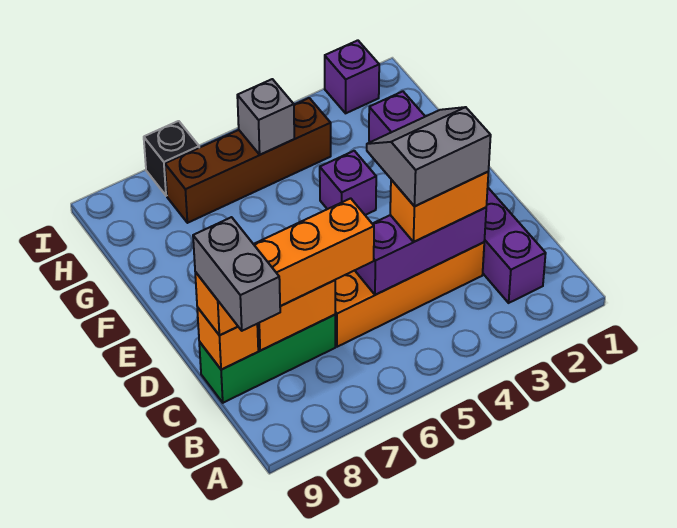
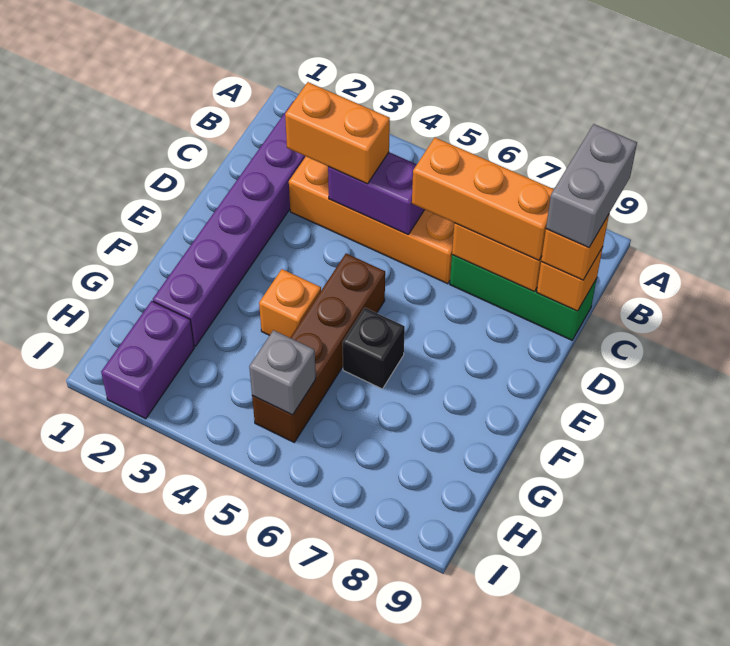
purple brick C3:C5 level 2 -> purple brick C4:C5 level 2
grey slope C3:D4 level 4 top C -> none
purple brick F4 level 1 -> orange brick F4 level 1
brown brick H4:H7 level 1 -> brown brick E5:H5 level 1
purple brick I2 level 1 -> purple brick H2:I2 level 1
black brick I7 level 1 -> black brick F6 level 1

